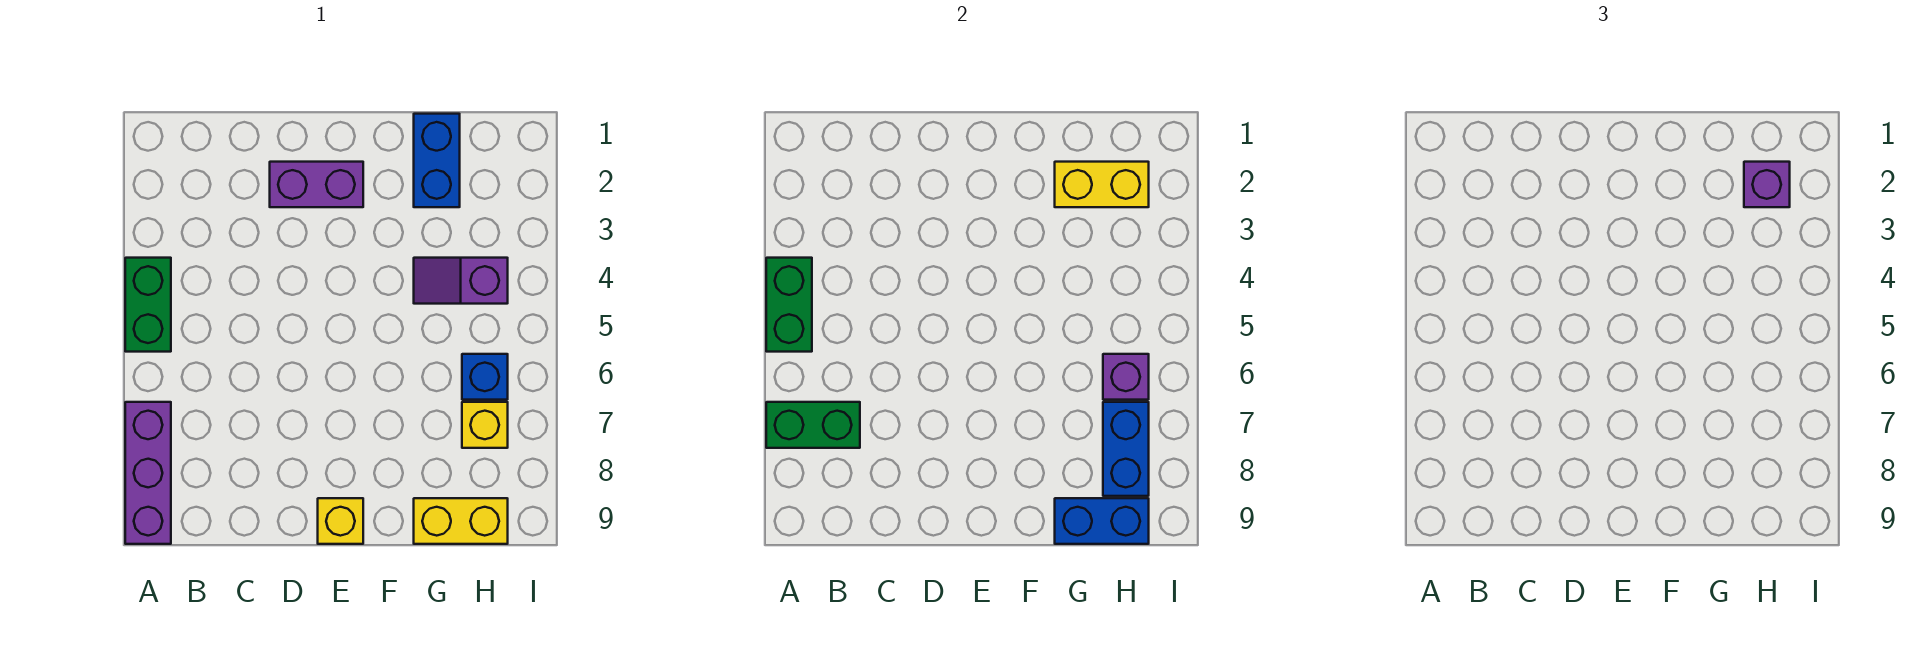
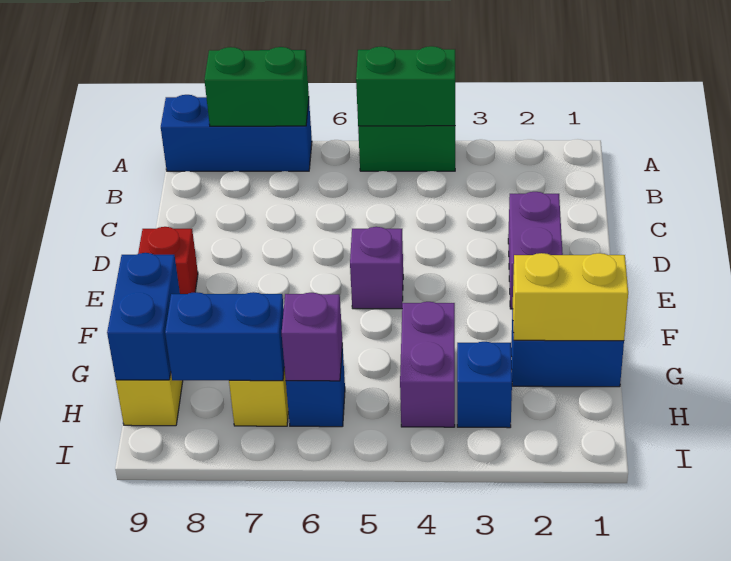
purple brick A7:A9 level 1 -> blue brick A7:A9 level 1
green brick A7:B7 level 2 -> green brick A7:A8 level 2
yellow brick E9 level 1 -> red brick E9 level 1
yellow brick G2:H2 level 2 -> yellow brick G1:G2 level 2
purple slope G4:H4 level 1 top H -> purple brick G4:H4 level 1
purple brick H2 level 3 -> purple brick E5 level 1
none -> blue brick H3 level 1

